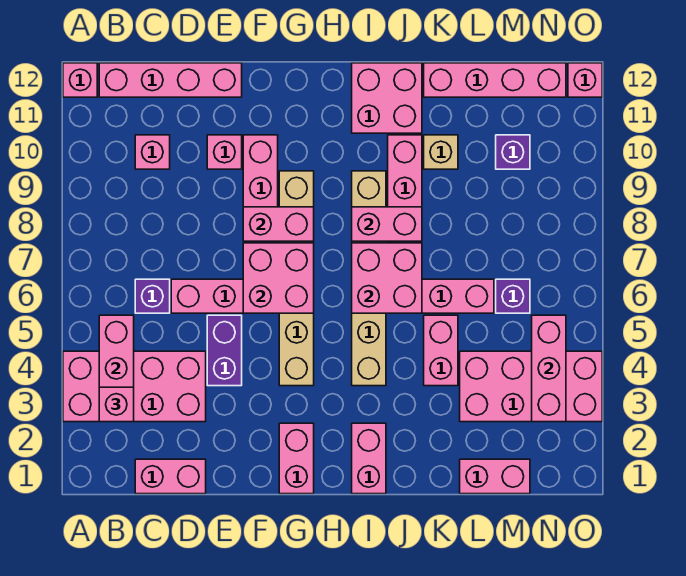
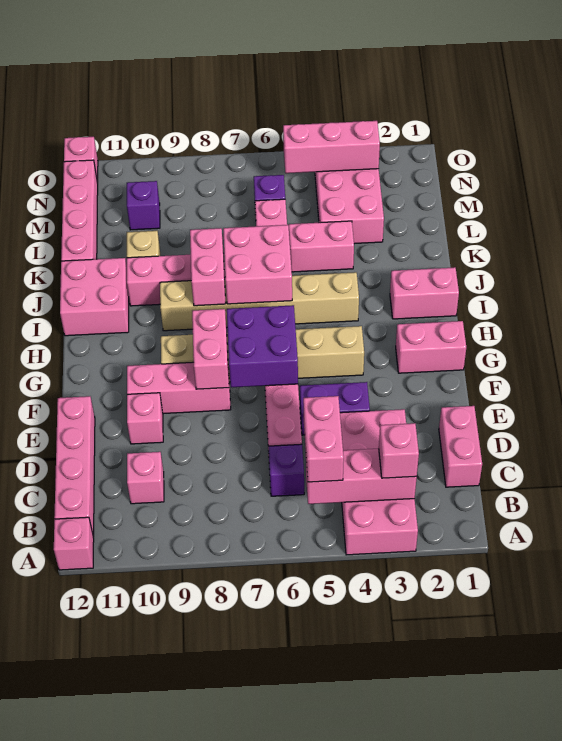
pink brick F6:G7 level 2 -> purple brick F6:G7 level 2
pink brick L1:M1 level 1 -> pink brick B5:C5 level 3

